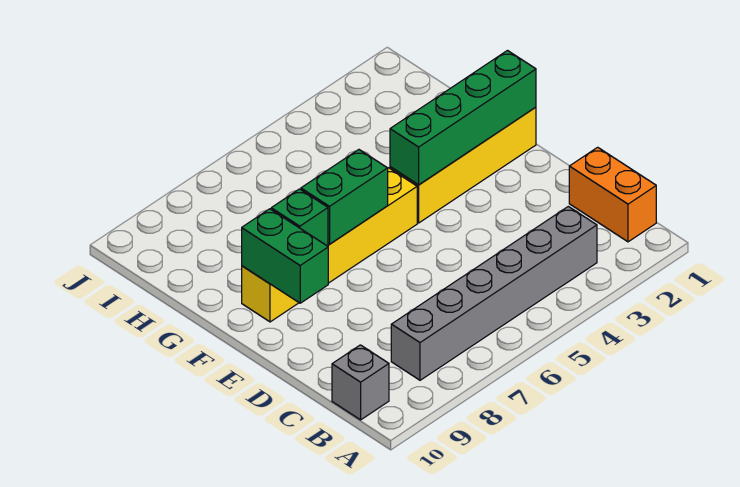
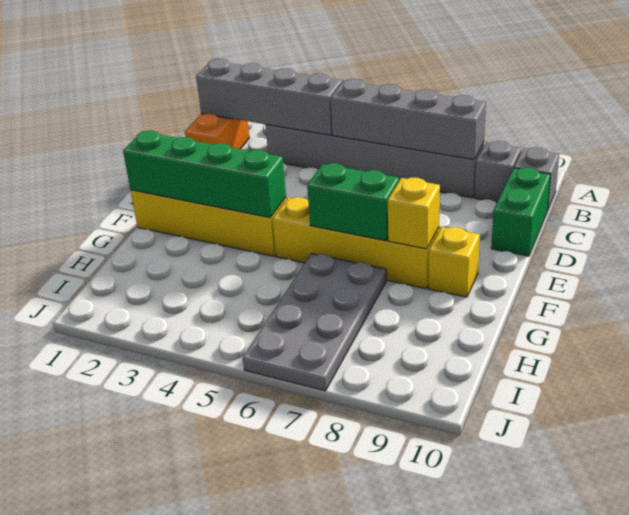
none -> grey brick B1:B4 level 2
none -> grey brick B5:B8 level 2
none -> grey brick B9 level 1
green brick E9:F9 level 2 -> green brick C10:D10 level 1
green brick F8 level 2 -> yellow brick F8 level 2
none -> grey plate G6:J7 level 1

